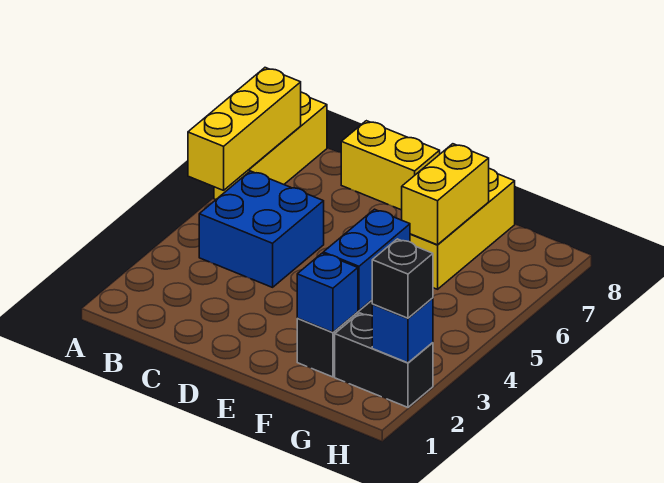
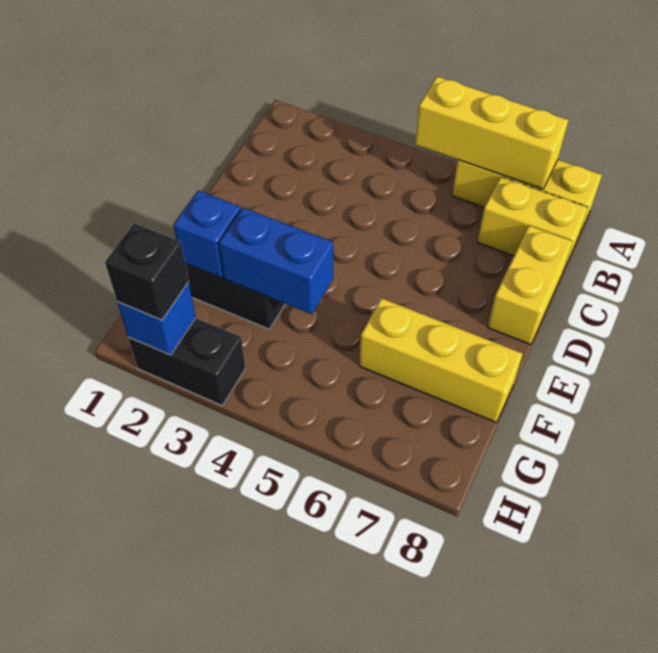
blue brick B4:C5 level 1 -> none
yellow brick F6:F7 level 2 -> yellow brick B7:B8 level 1
black brick G2:H2 level 1 -> black brick H2:H3 level 1

